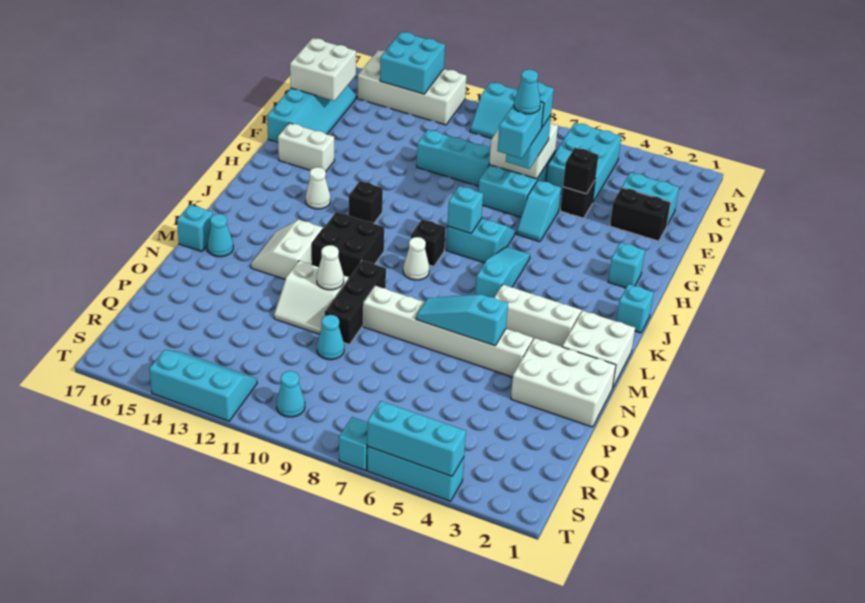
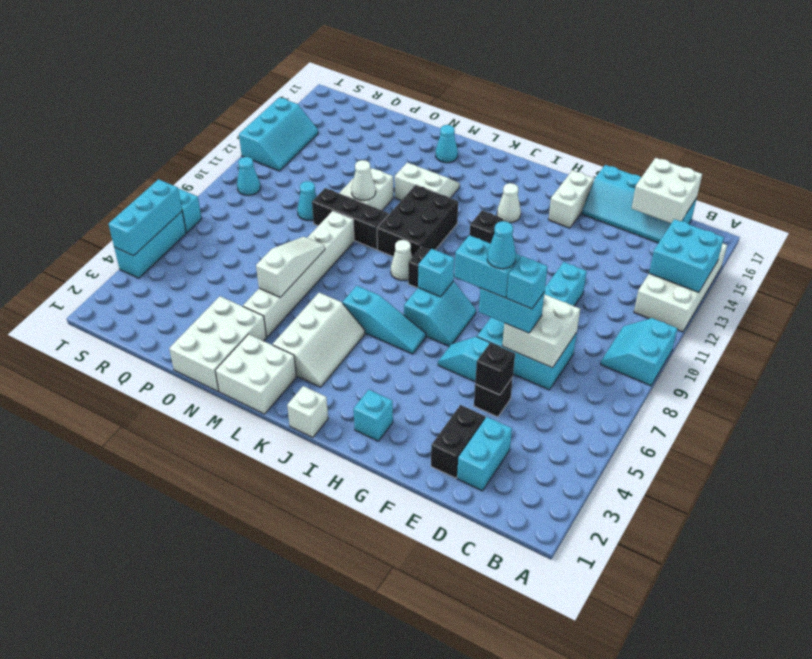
cyan brick B5:D6 level 1 -> none
cyan brick J1 level 1 -> white brick J1 level 1
black brick K11:L12 level 1 -> black brick K10:L12 level 1
cyan brick M17 level 1 -> none
cyan slope N5:N7 level 2 top 5 -> white slope N5:N7 level 2 top 5

